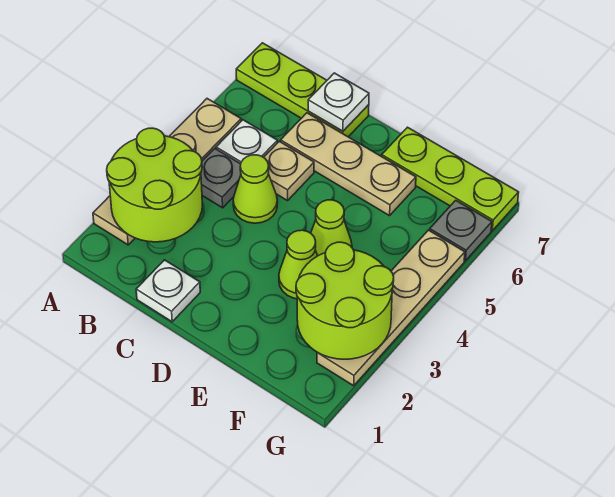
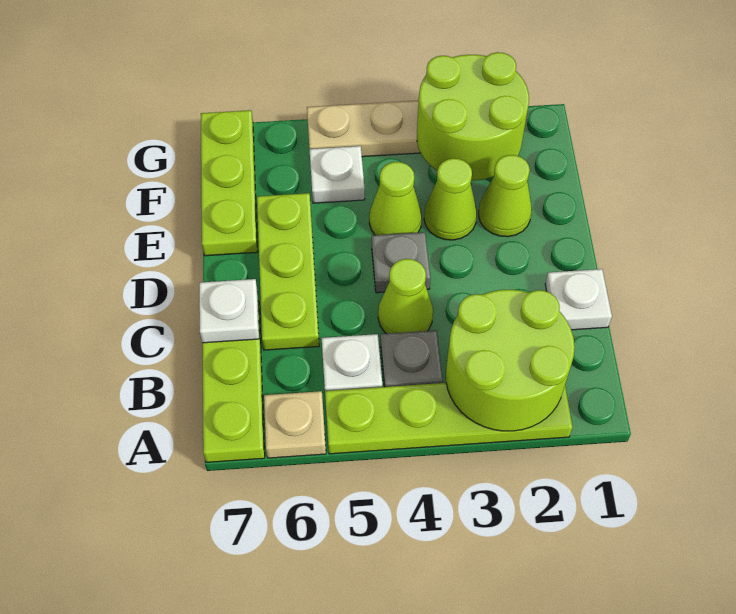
tan plate A2:A5 level 1 -> lime plate A2:A5 level 1
tan plate C5 level 1 -> tan plate A6 level 1
tan plate C6:E6 level 1 -> lime plate C6:E6 level 1
none -> lime cone E2 level 1
none -> white plate F5 level 1
grey plate G6 level 1 -> grey plate D4 level 1

